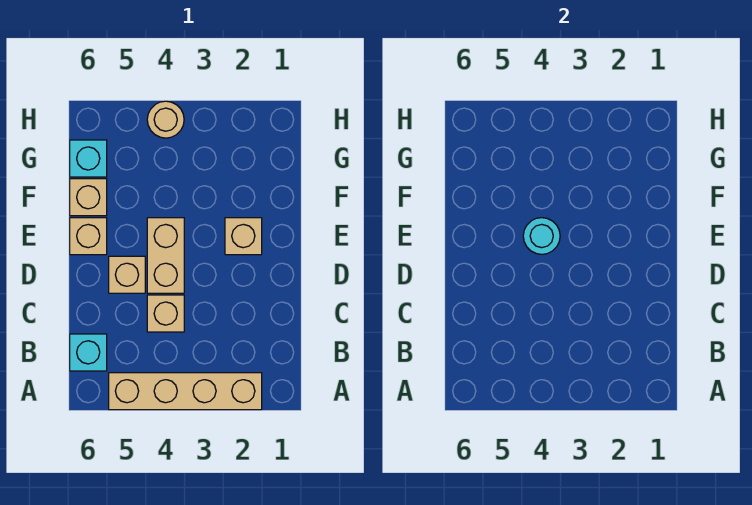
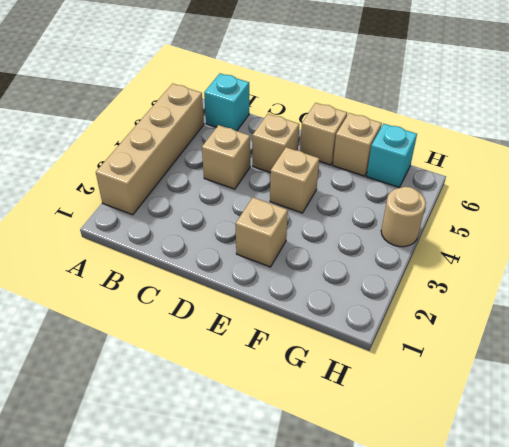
tan brick D4:E4 level 1 -> tan brick E4 level 1
cyan round brick E4 level 2 -> none

